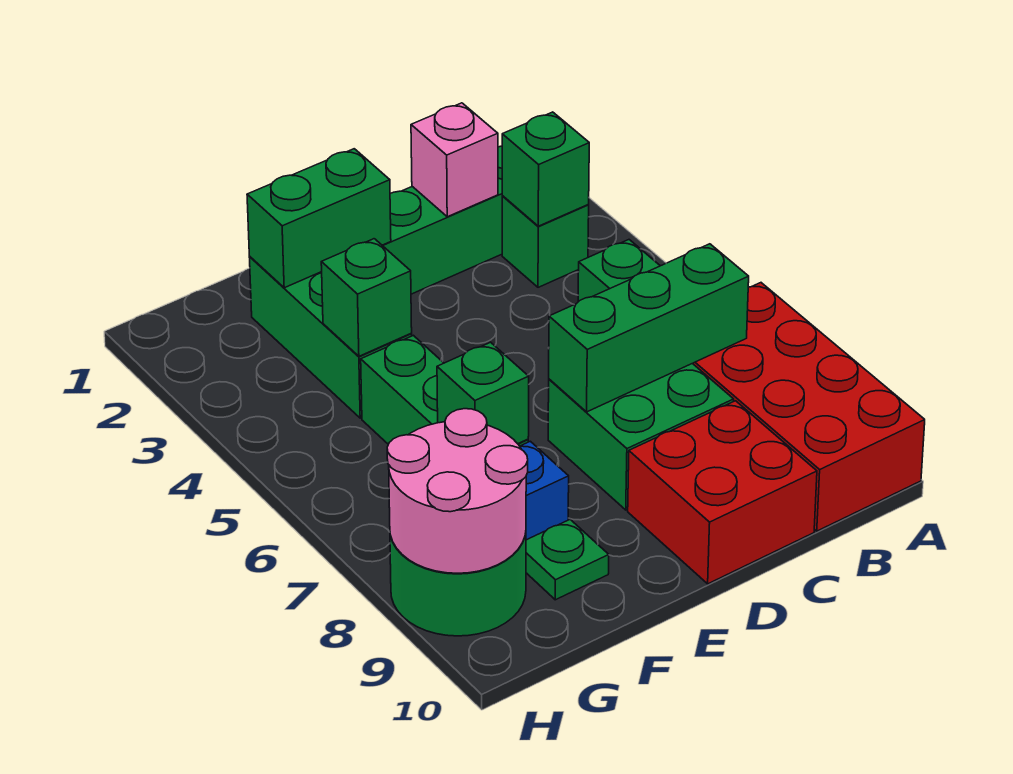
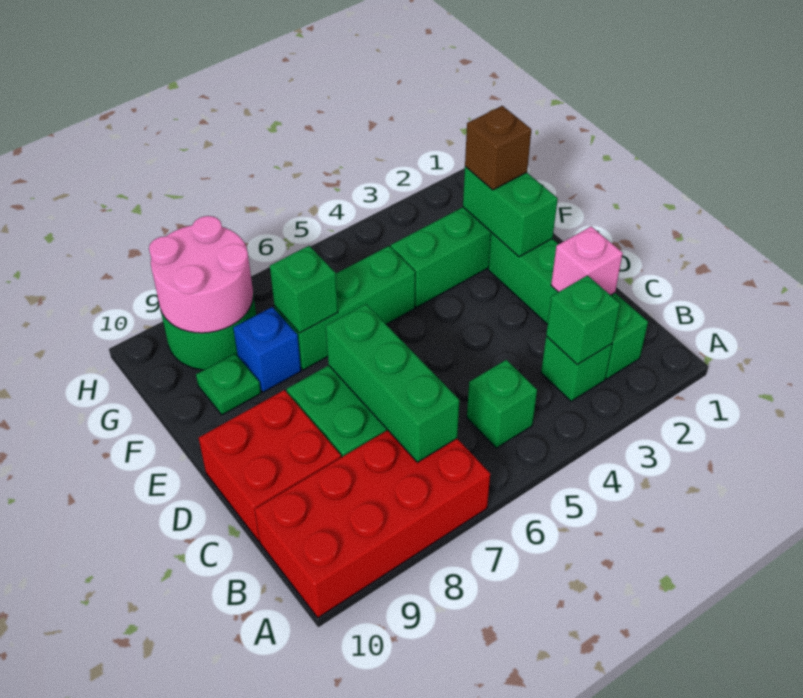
none -> brown brick F2 level 3
green brick F4 level 2 -> none

